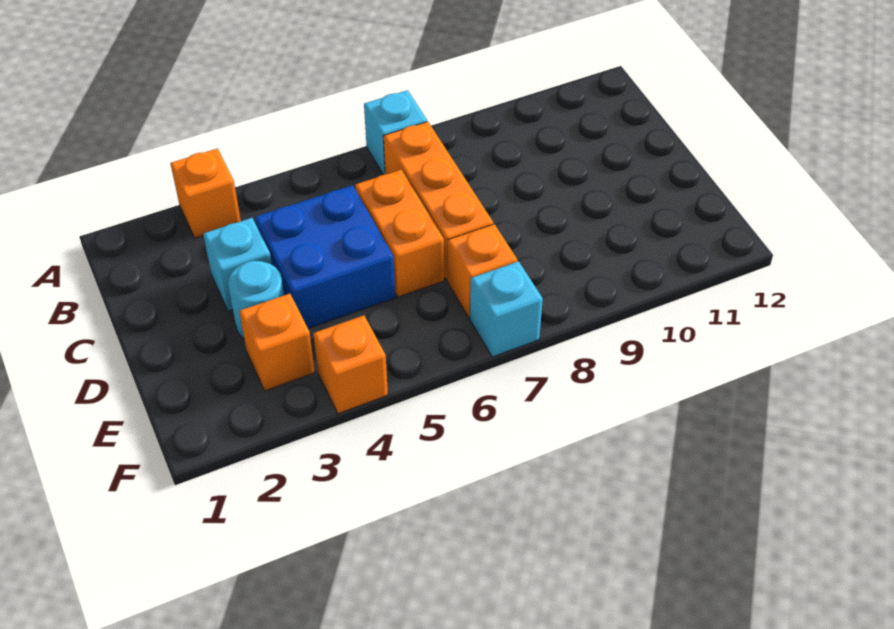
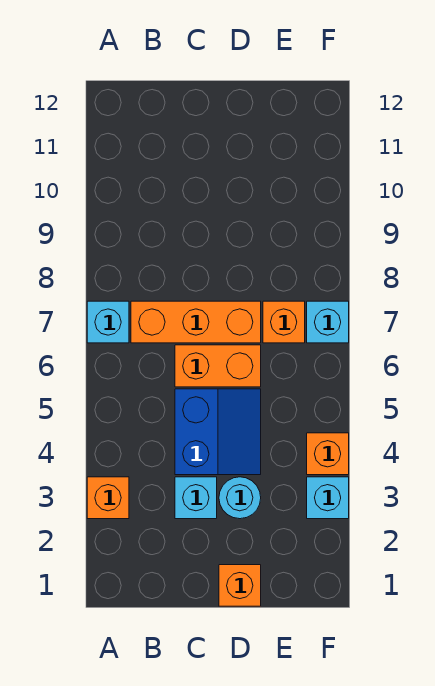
blue brick C4:D5 level 1 -> blue slope C4:D5 level 1 top C
orange brick E3 level 1 -> orange brick D1 level 1
none -> cyan brick F3 level 1

